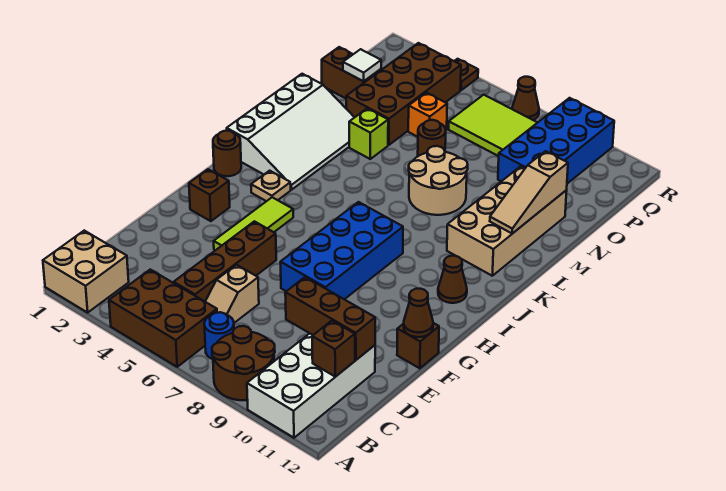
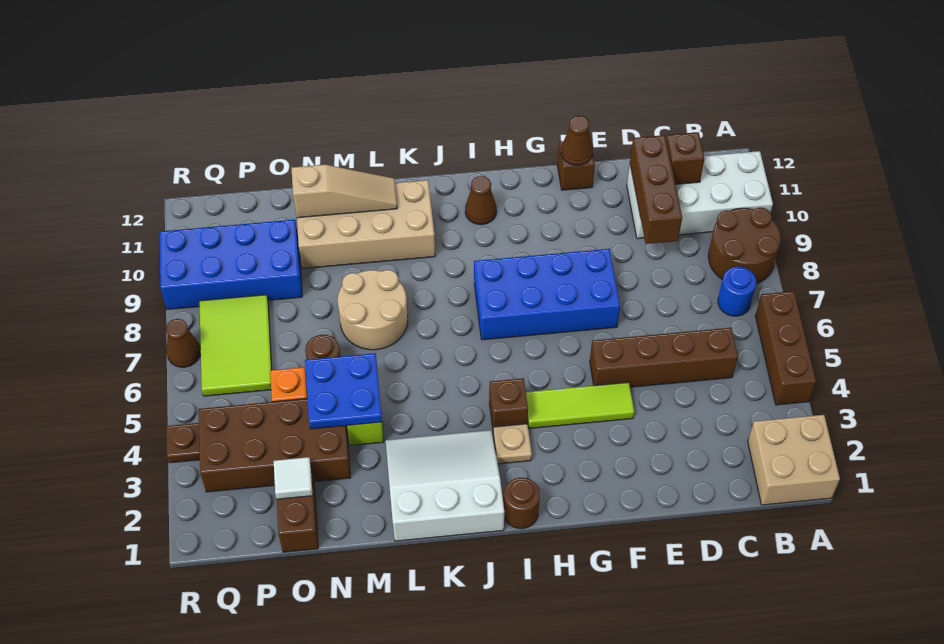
brown brick A4:B6 level 1 -> brown brick A4:A6 level 1
tan slope C6:D6 level 1 top D -> none
brown brick G2 level 1 -> brown brick I4 level 1
white slope J1:M3 level 1 top 1 -> white slope J1:L3 level 1 top 1
none -> blue plate M4:N5 level 2

